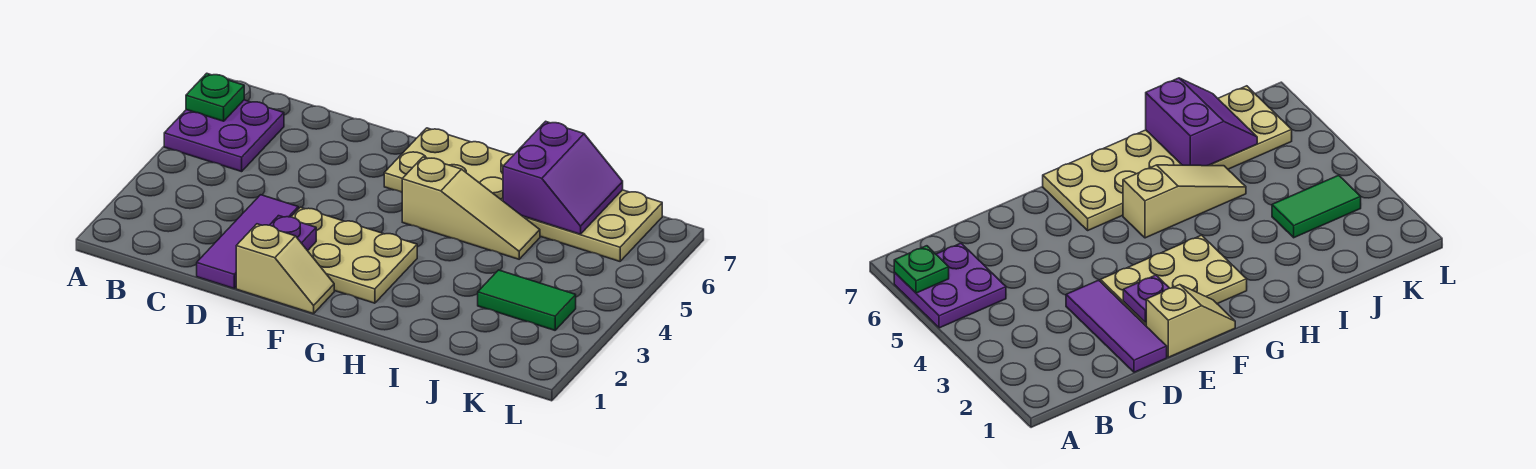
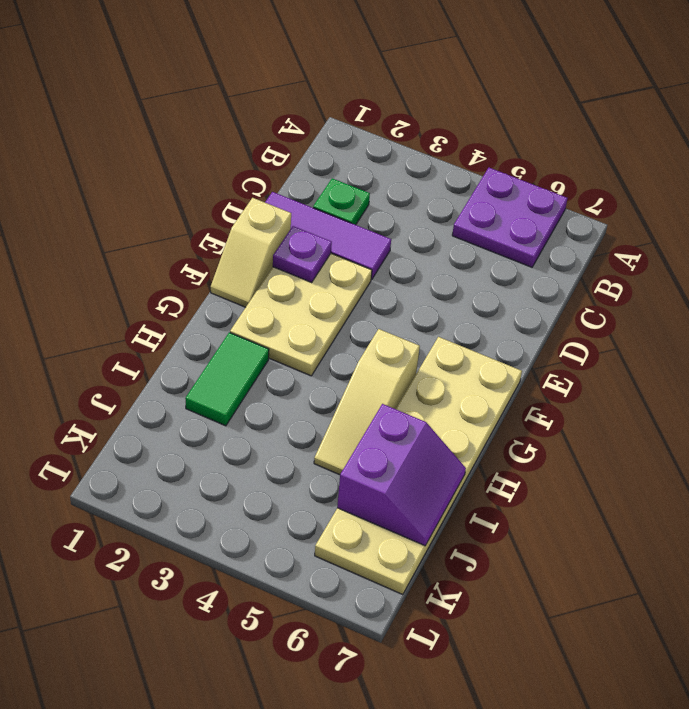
green plate A6 level 2 -> green plate C2 level 1
purple slope I6:J7 level 2 top I -> purple slope I6:J7 level 2 top 6
green tile J3:K3 level 1 -> green tile H2:I2 level 1

